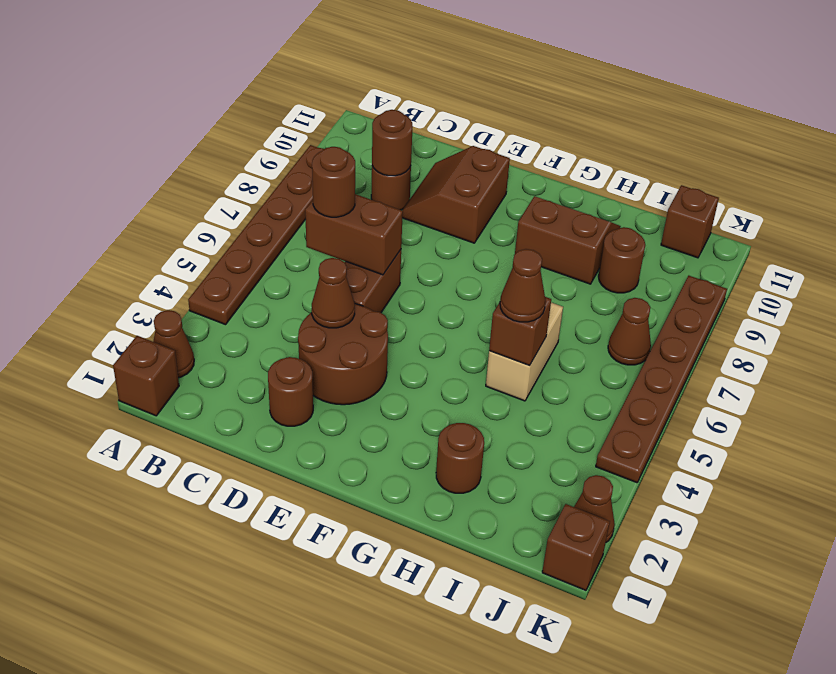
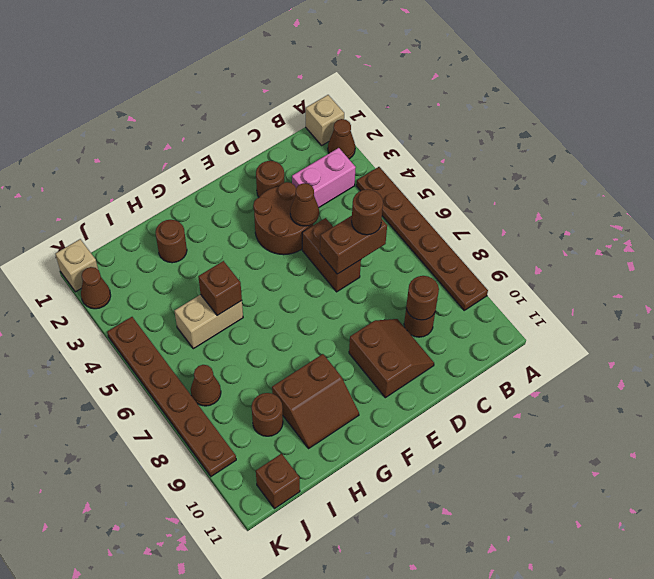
brown brick A1 level 1 -> tan brick A1 level 1
none -> pink brick B3:C3 level 1
tan brick H5:H6 level 1 -> tan brick H5:I5 level 1
brown cone H5 level 3 -> none
brown brick K1 level 1 -> tan brick K1 level 1

